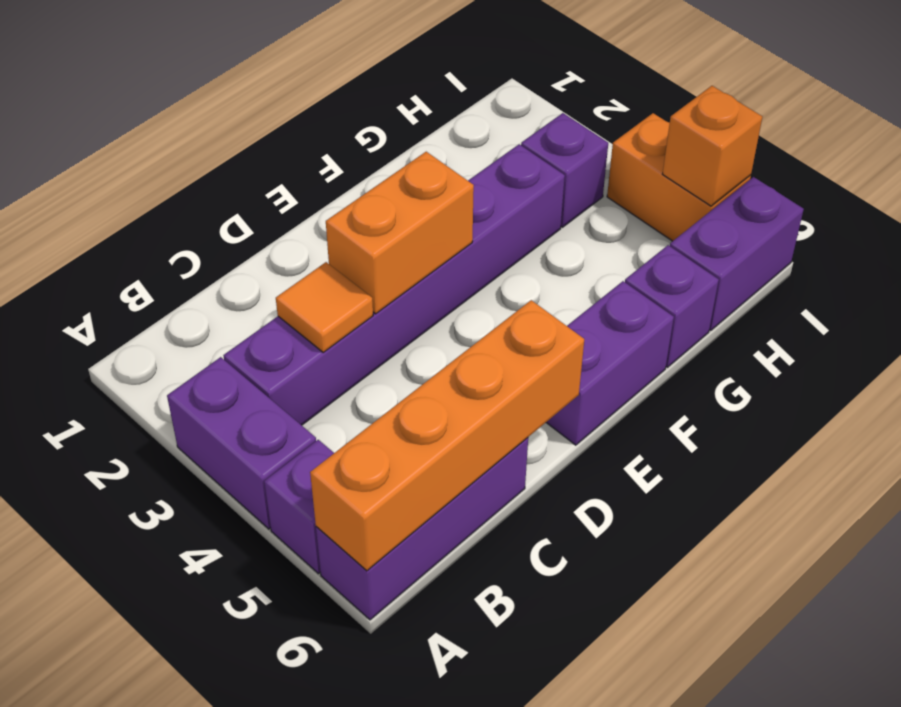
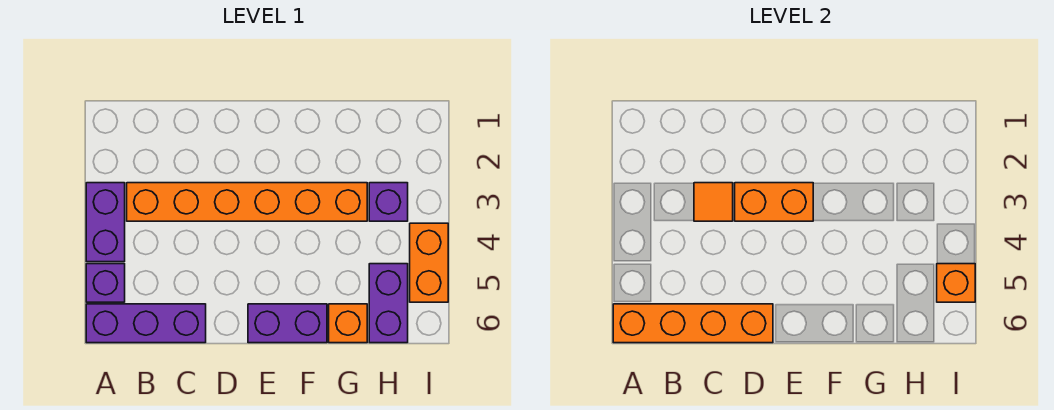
purple brick B3:G3 level 1 -> orange brick B3:G3 level 1
purple brick G6 level 1 -> orange brick G6 level 1
purple brick H6:I6 level 1 -> purple brick H5:H6 level 1

